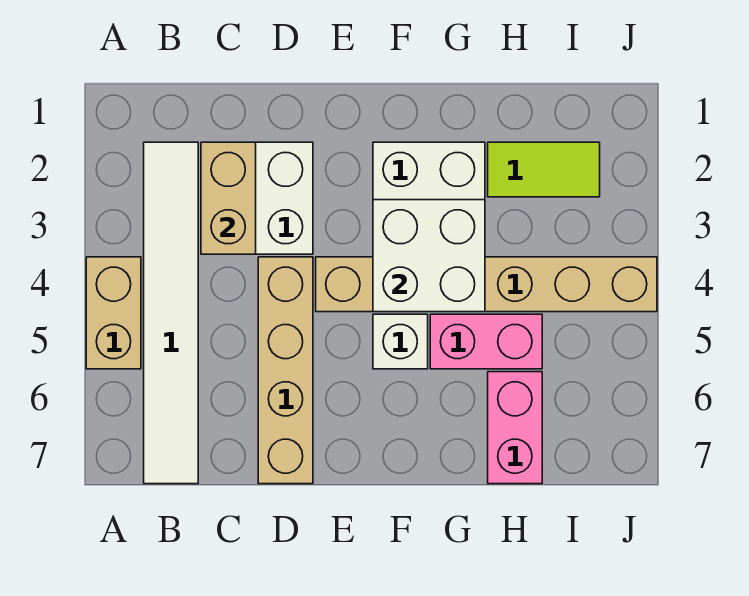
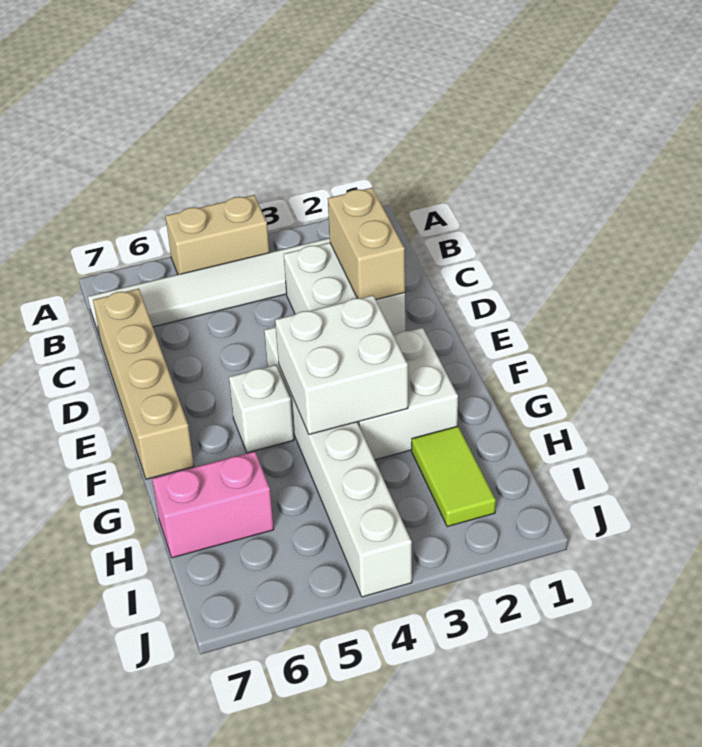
tan brick C2:C3 level 2 -> tan brick C2:D2 level 2
tan brick D4:D7 level 1 -> tan brick C7:F7 level 1
tan brick E4:J4 level 1 -> white brick E4:J4 level 1
pink brick G5:H5 level 1 -> none

